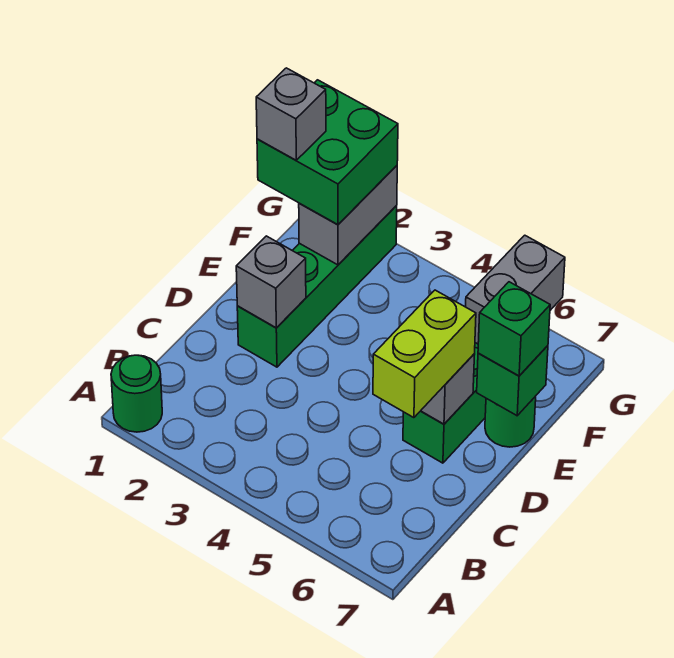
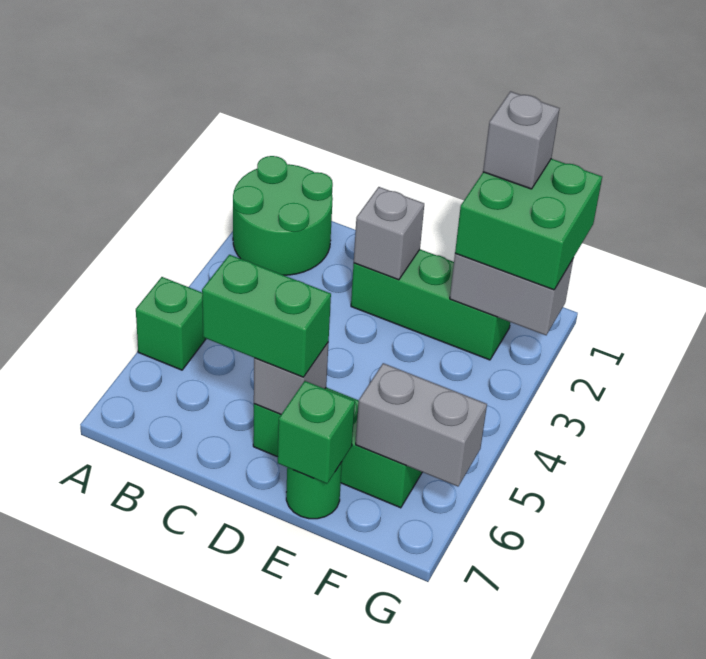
green round brick A1 level 1 -> green round brick A1:B2 level 1
lime brick C6:D6 level 3 -> green brick C6:D6 level 3
green brick D2:G2 level 1 -> green brick D2:F2 level 1
green brick E7 level 3 -> green brick A5 level 1

